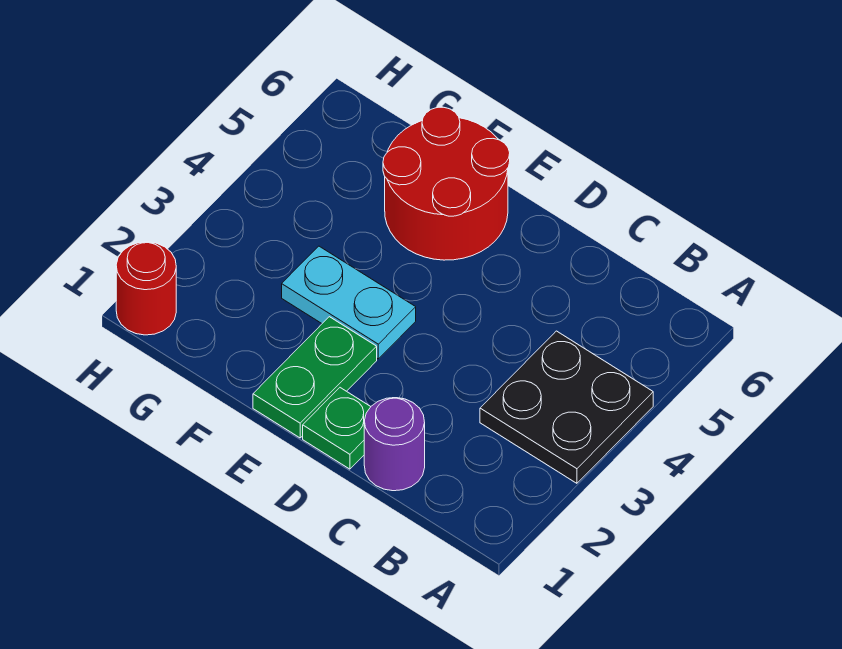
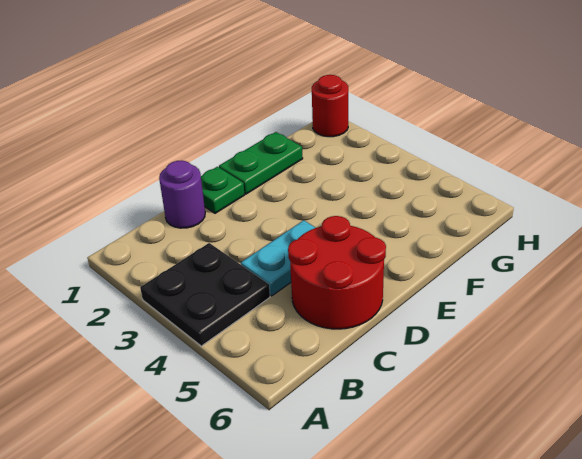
green plate E1:E2 level 1 -> green plate E1:F1 level 1
cyan plate E3:F3 level 1 -> cyan plate C4:D4 level 1
red round brick E5:F6 level 1 -> red round brick C5:D6 level 1

